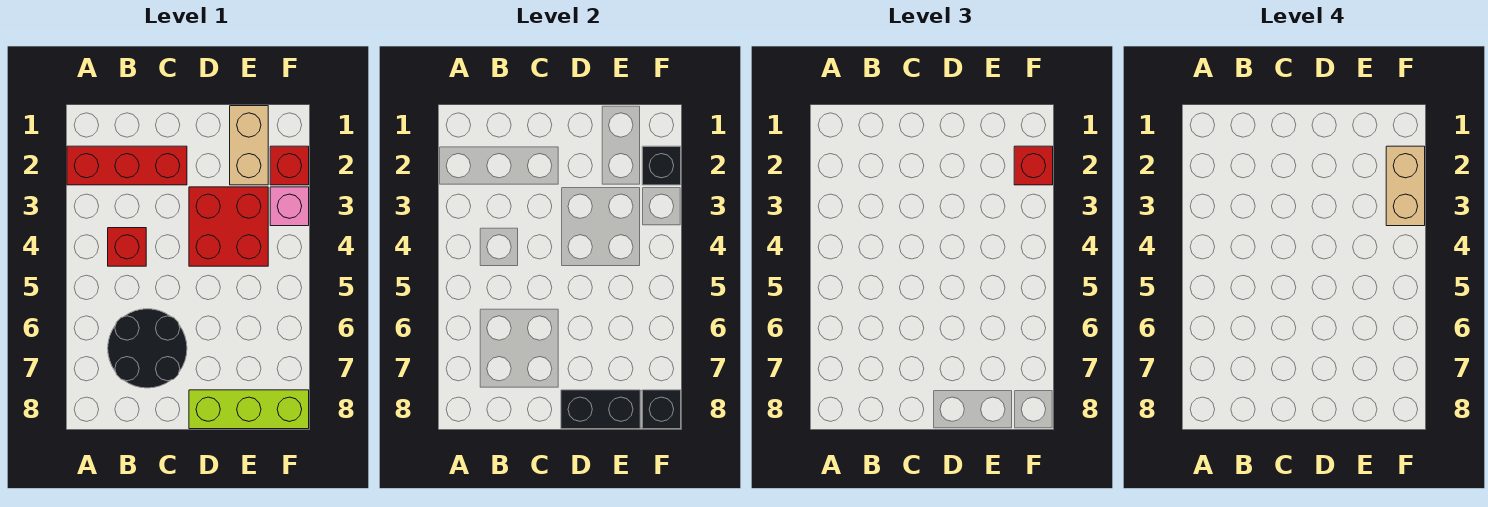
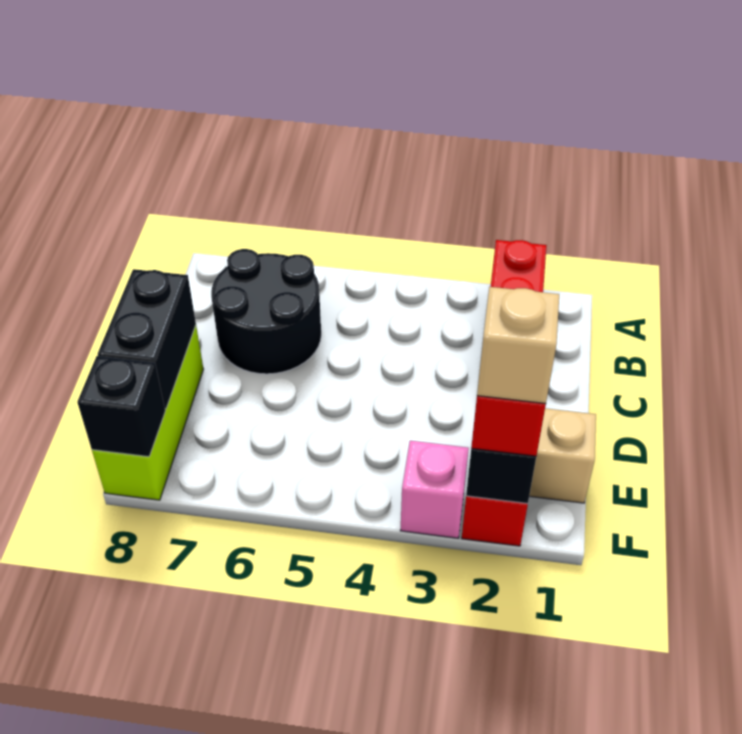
red brick B4 level 1 -> none
red brick D3:E4 level 1 -> none
tan brick F2:F3 level 4 -> tan brick F2 level 4

